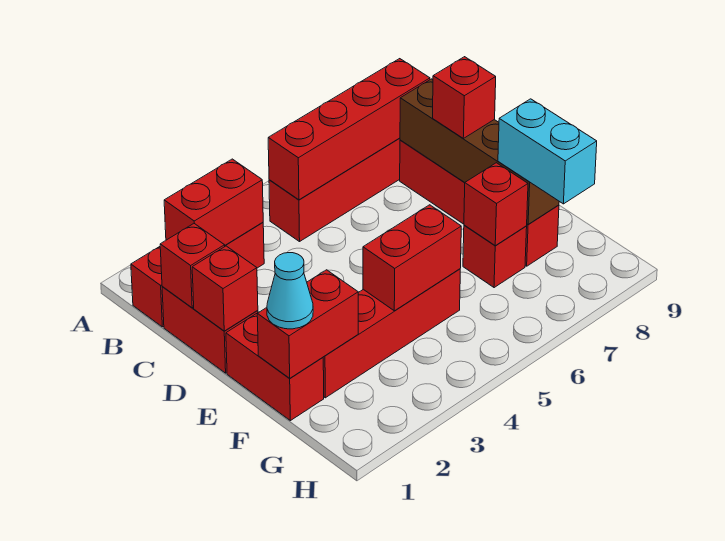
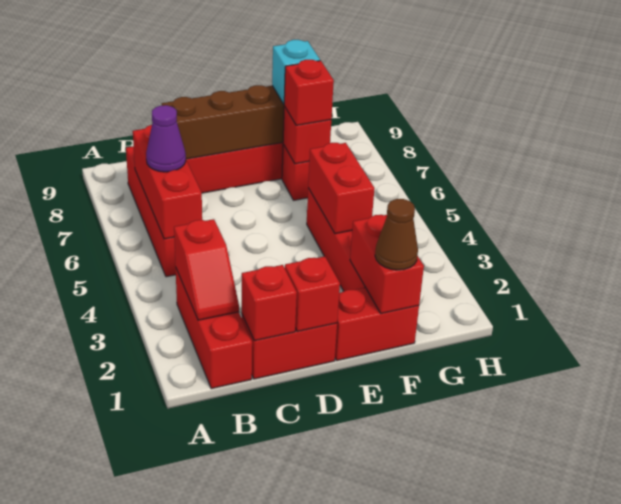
red brick B2:B3 level 2 -> red slope B2:B3 level 2 top 3
red brick B5:B8 level 2 -> red brick B5:B7 level 2
none -> purple cone B6 level 3
red brick D8 level 3 -> red brick F7 level 3
cyan cone F1 level 3 -> brown cone F1 level 3
cyan brick F8:G8 level 3 -> cyan brick F8 level 3

